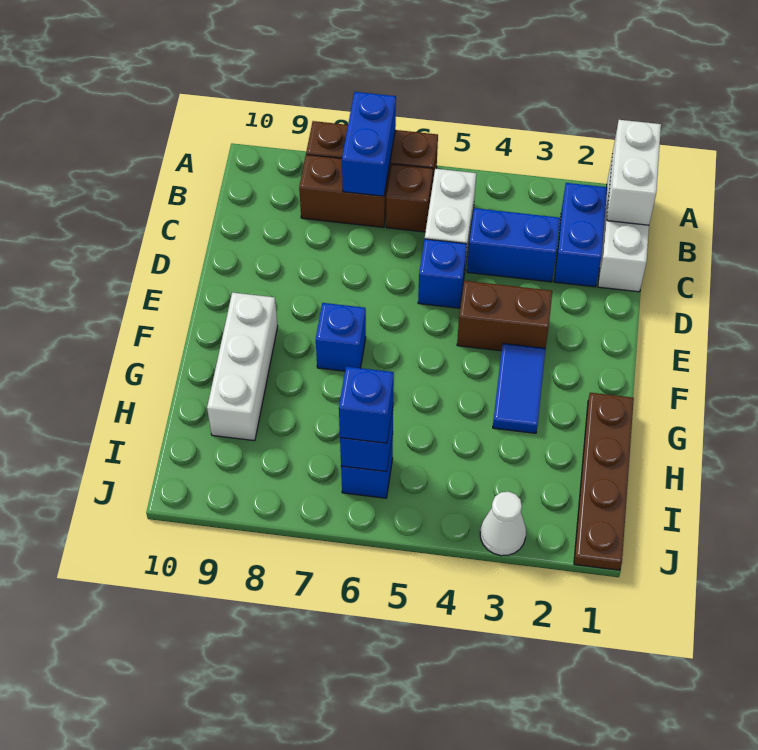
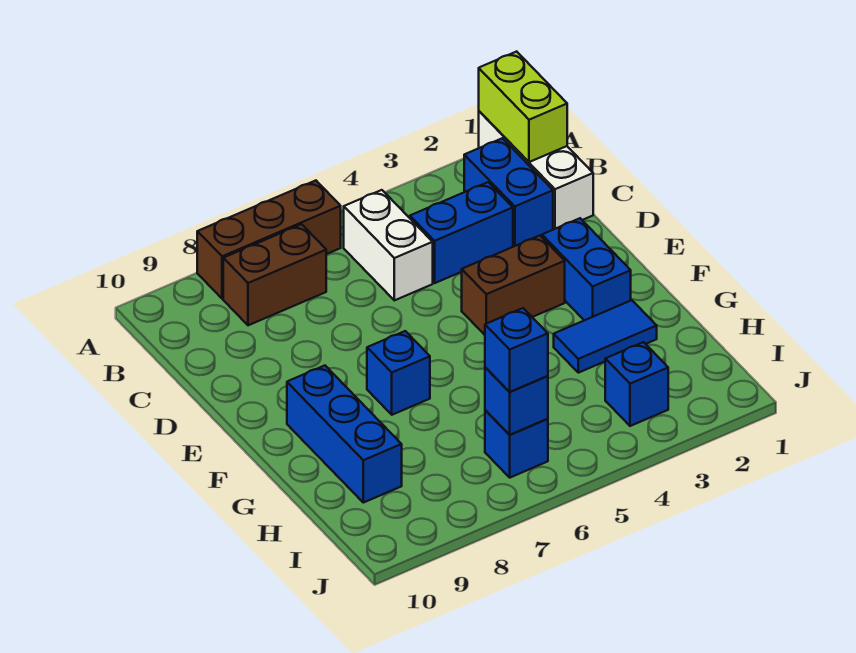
white brick A1:B1 level 2 -> lime brick A1:B1 level 2
blue brick A7:B7 level 2 -> blue brick E2:F2 level 1
brown brick B6 level 1 -> none
blue brick D5 level 1 -> blue brick I3 level 1
blue tile F3:G3 level 1 -> blue tile G2:G3 level 1
white brick F9:H9 level 1 -> blue brick F9:H9 level 1
brown plate G1:J1 level 1 -> none
white cone J3 level 1 -> none

